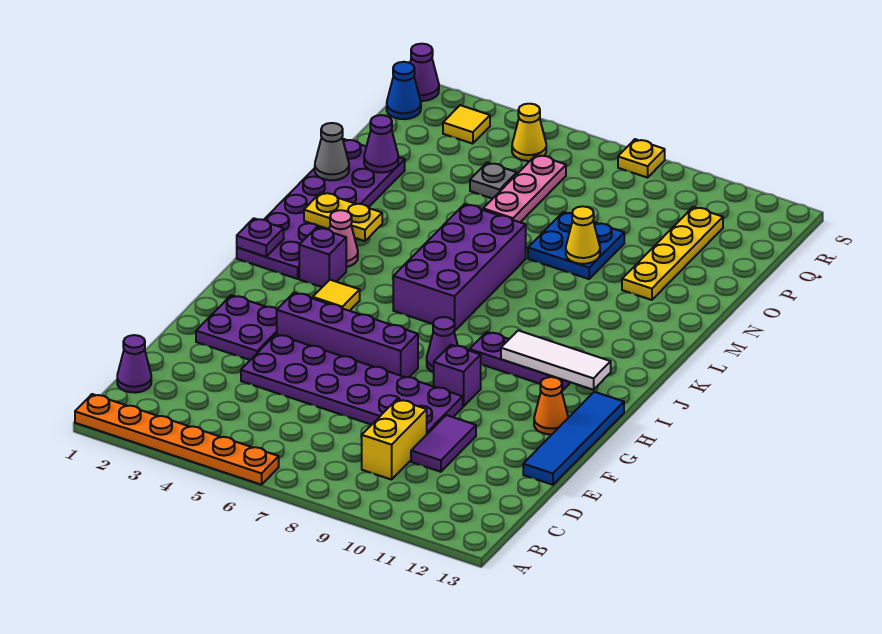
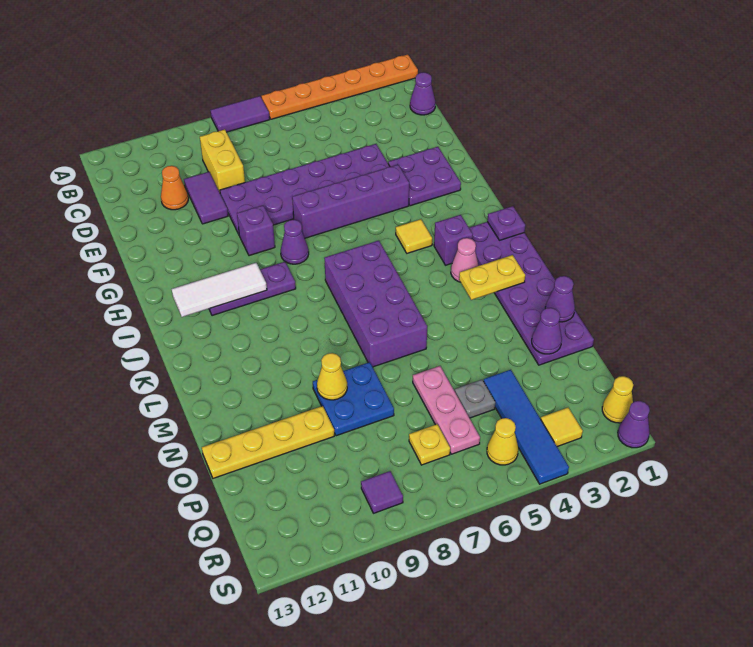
none -> purple tile A7:A8 level 1
blue tile E13:H13 level 1 -> blue tile P4:S4 level 1
orange cone G12 level 1 -> orange cone D11 level 1
grey cone N1 level 2 -> purple cone N1 level 2
yellow plate N11:Q11 level 1 -> yellow plate O10:O13 level 1
blue cone R1 level 1 -> yellow cone R1 level 1
none -> purple tile R9 level 1
yellow plate S8 level 1 -> yellow plate Q7 level 1

